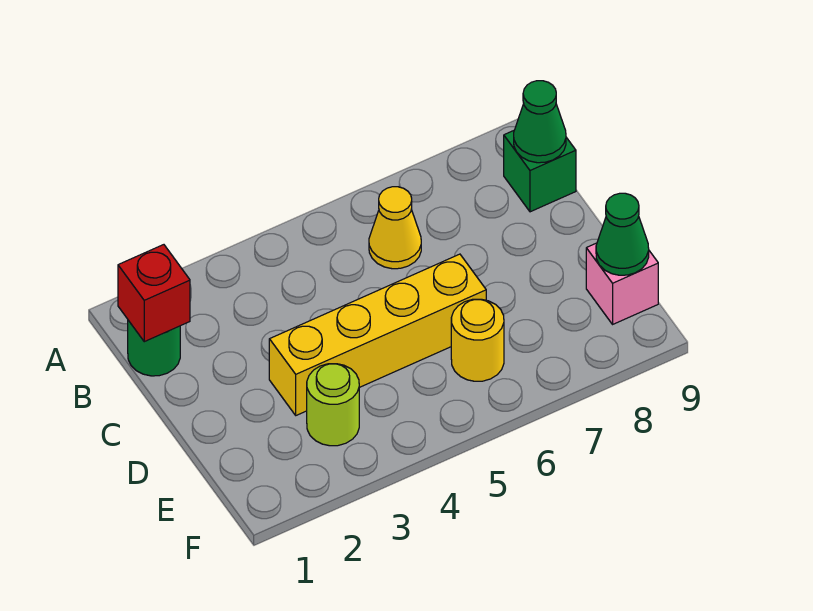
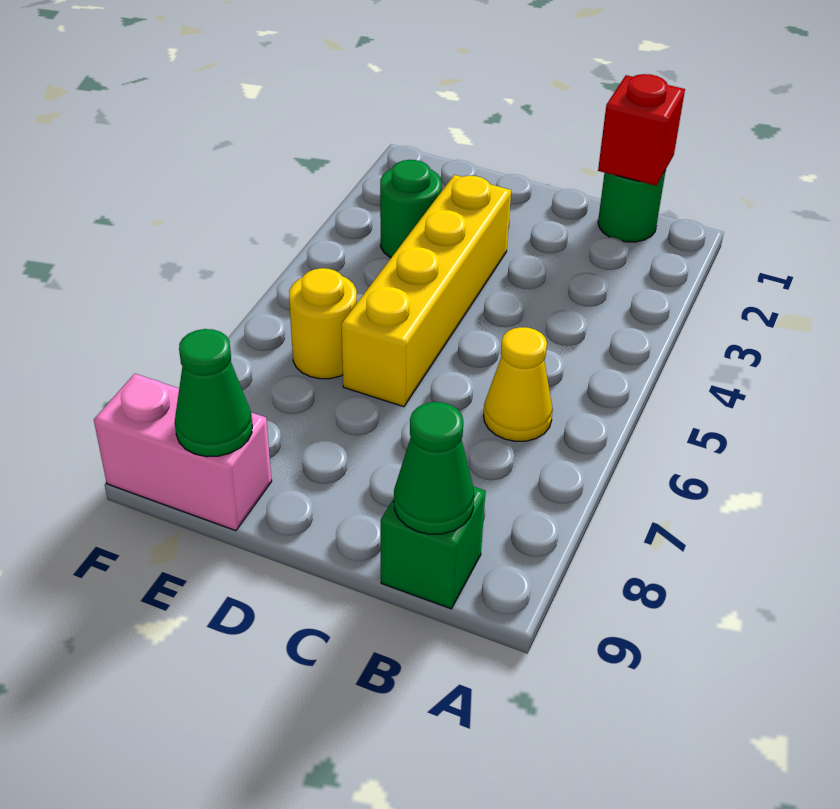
lime round brick E3 level 1 -> green round brick E3 level 1
pink brick E9 level 1 -> pink brick E9:F9 level 1

